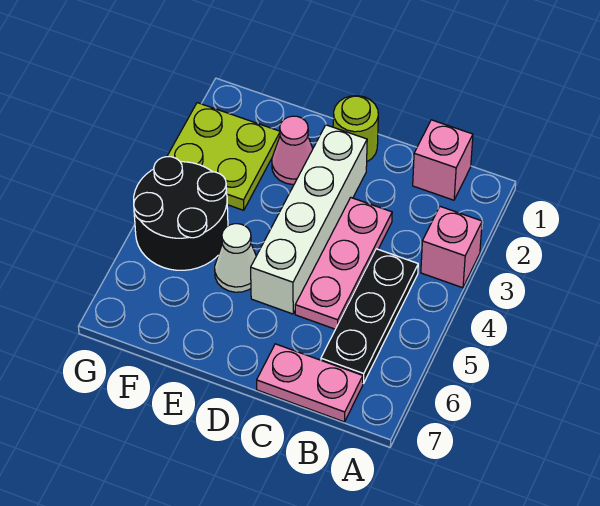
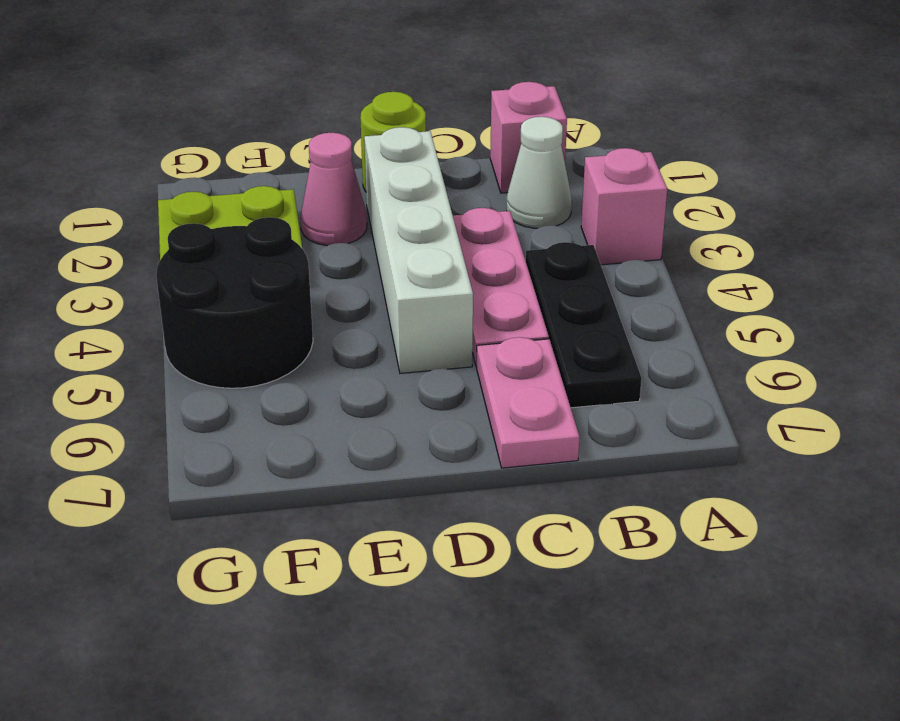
pink plate B7:C7 level 1 -> pink plate C6:C7 level 1
white cone E5 level 1 -> white cone B2 level 1

